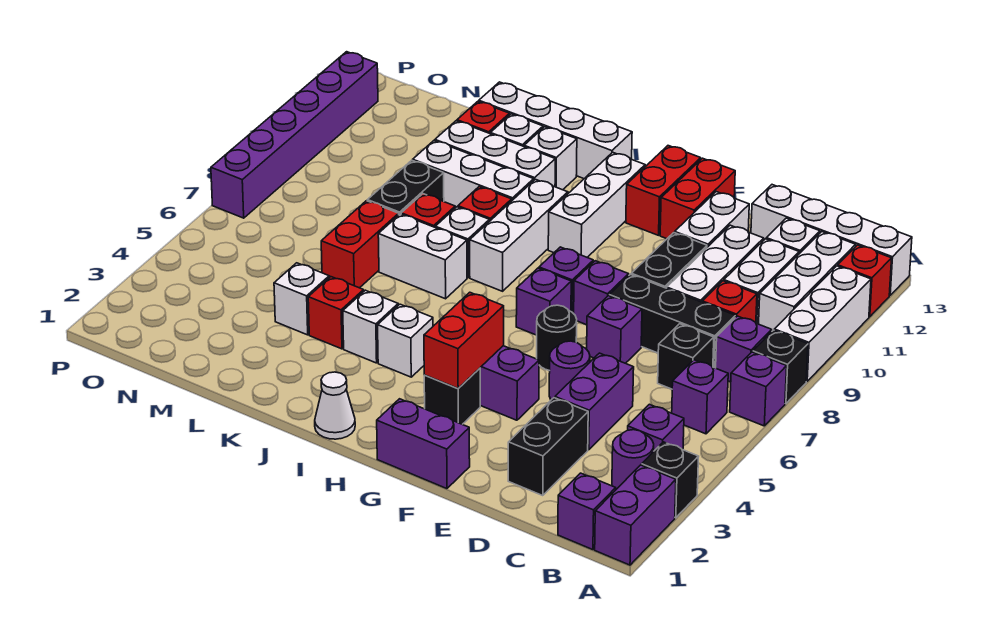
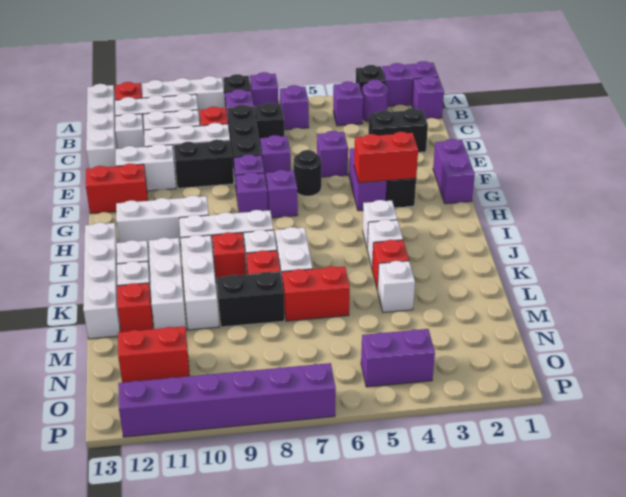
purple brick D4:D5 level 1 -> purple brick O4:O5 level 1
purple round brick E5 level 1 -> purple brick E5 level 1
red brick G12:G13 level 1 -> red brick N11:N12 level 1
white cone I1 level 1 -> none

